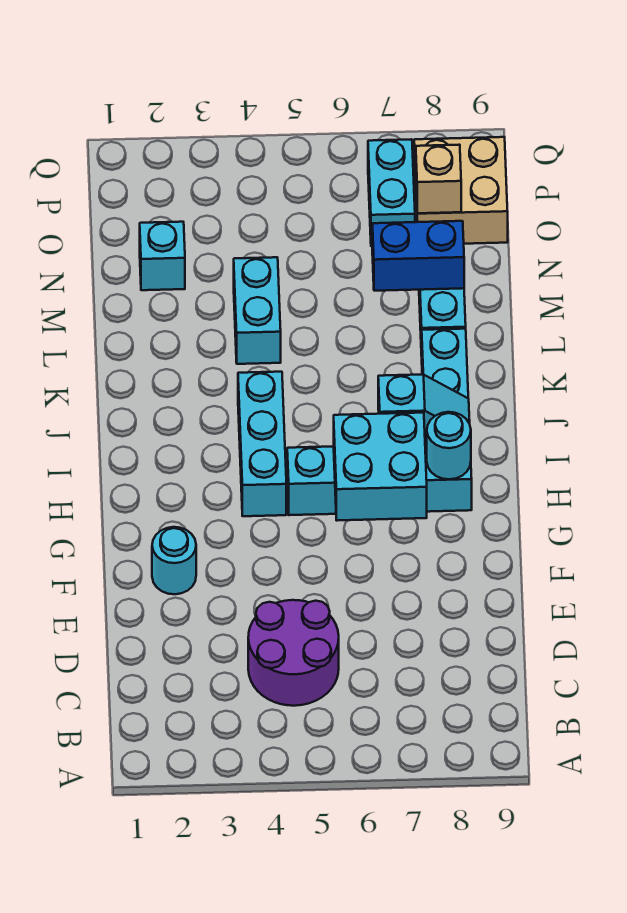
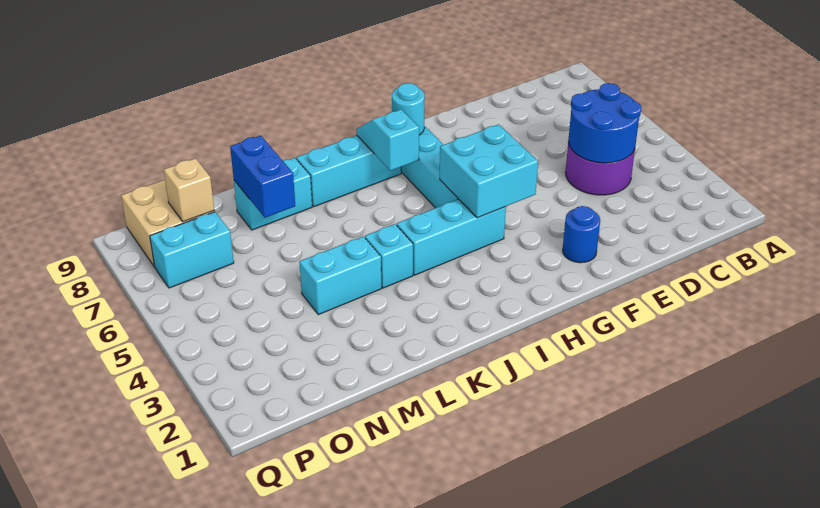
none -> blue round brick C4:D5 level 2
cyan round brick F2 level 1 -> blue round brick F2 level 1
cyan brick G6:H7 level 2 -> cyan brick G4:H5 level 2
cyan brick N2 level 1 -> cyan brick K4 level 1

